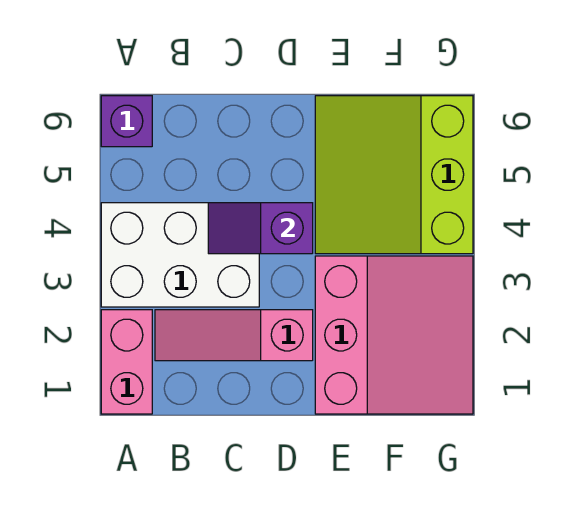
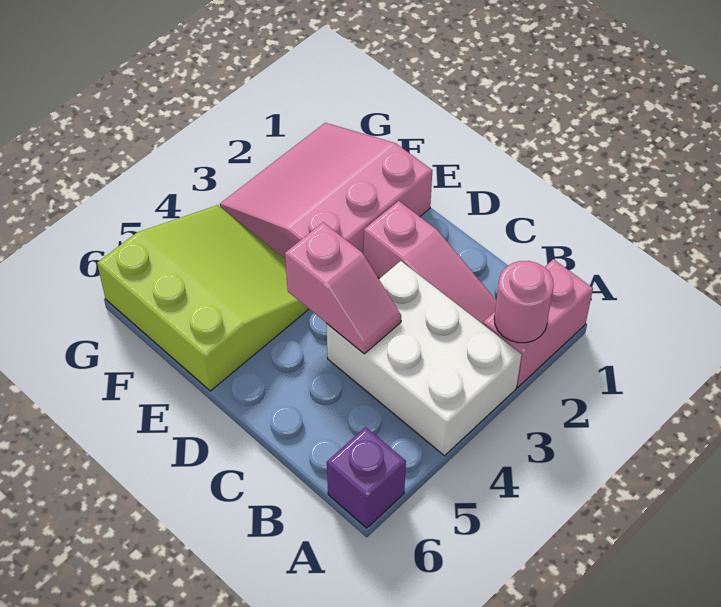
none -> pink round brick A2 level 2
purple slope C4:D4 level 2 top D -> pink slope C4:D4 level 2 top D
lime slope E4:G6 level 1 top G -> lime slope E4:G6 level 1 top 6

